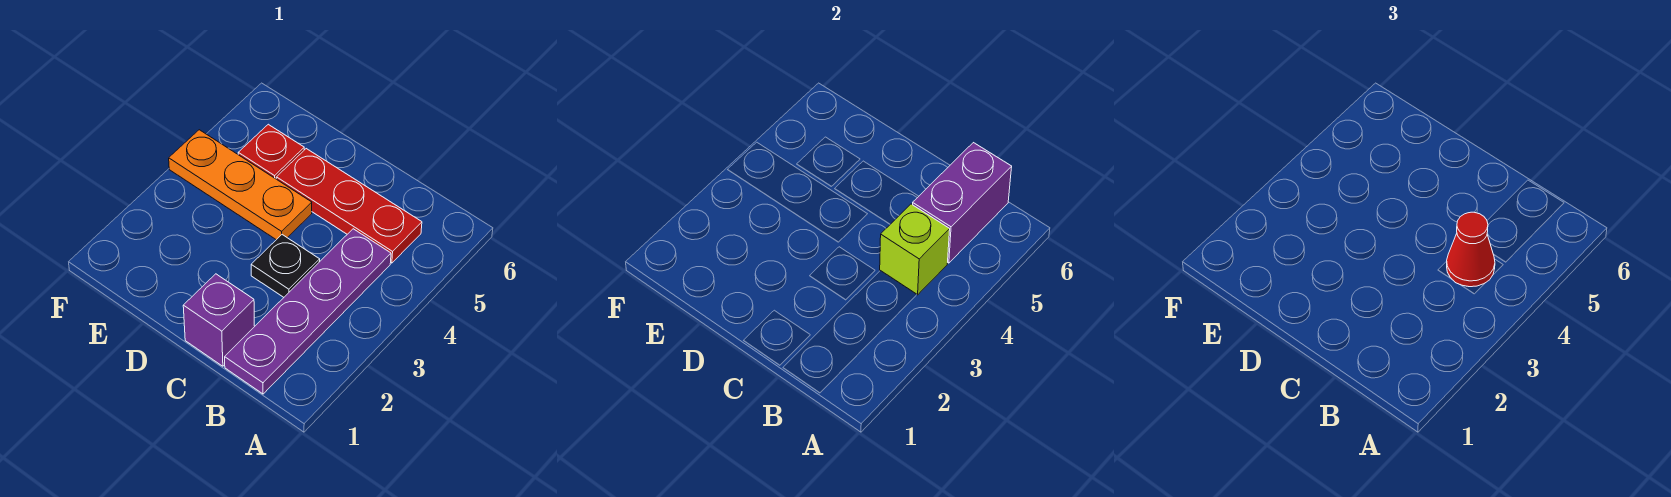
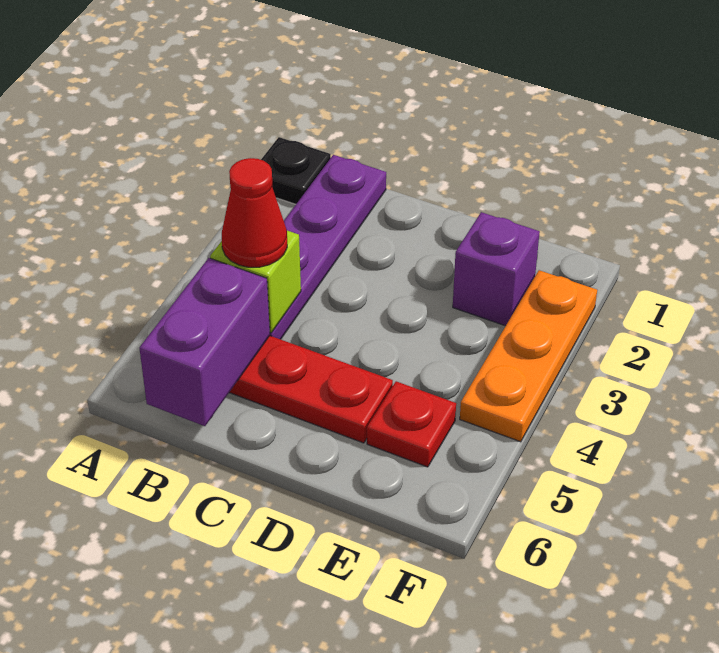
purple brick C1 level 1 -> purple brick E2 level 1
black plate C3 level 1 -> black plate A1 level 1
orange plate D4:F4 level 1 -> orange plate F2:F4 level 1

